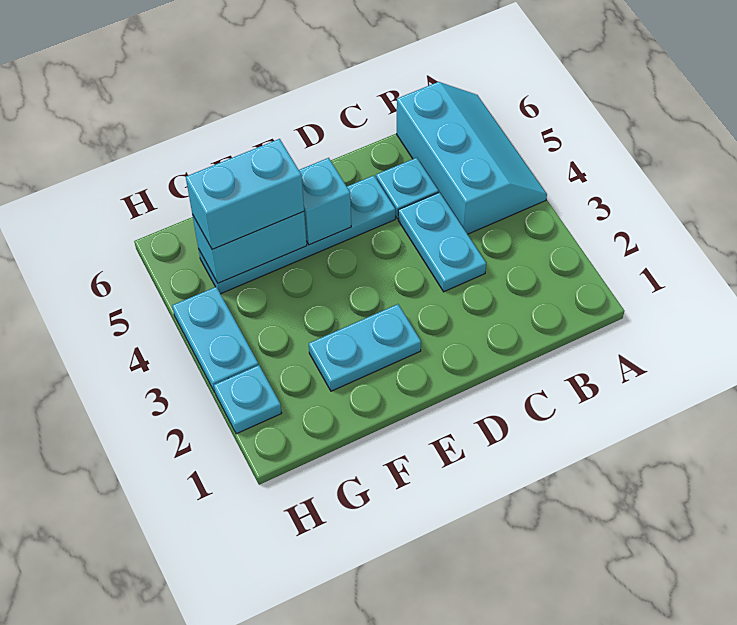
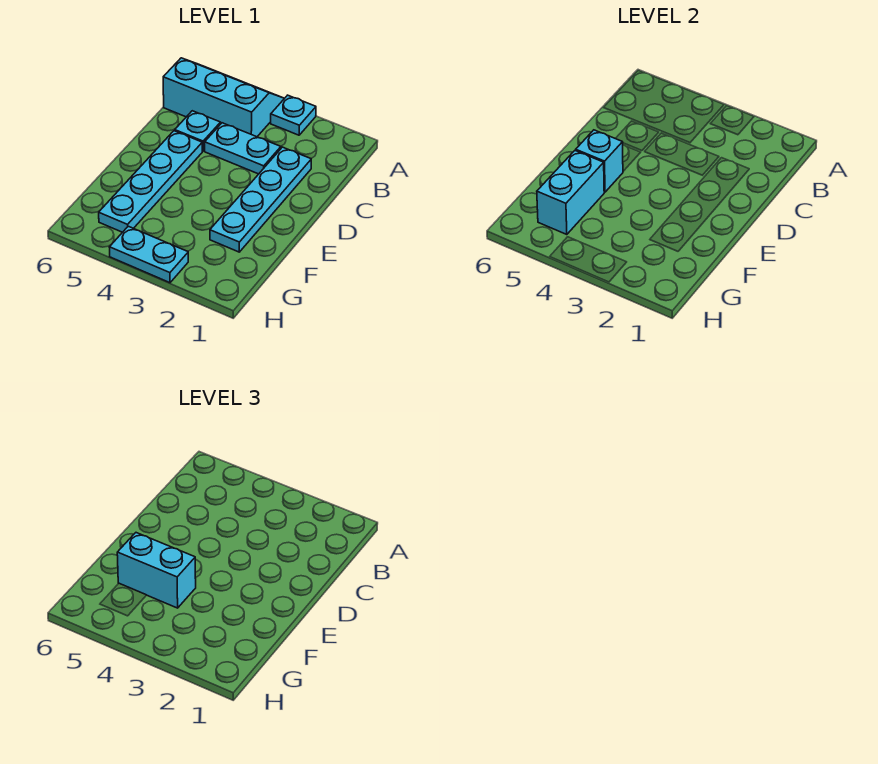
cyan plate E2:F2 level 1 -> cyan plate C2:F2 level 1
cyan brick F5:G5 level 3 -> cyan brick F4:F5 level 3
cyan plate H2 level 1 -> cyan plate A3 level 1

